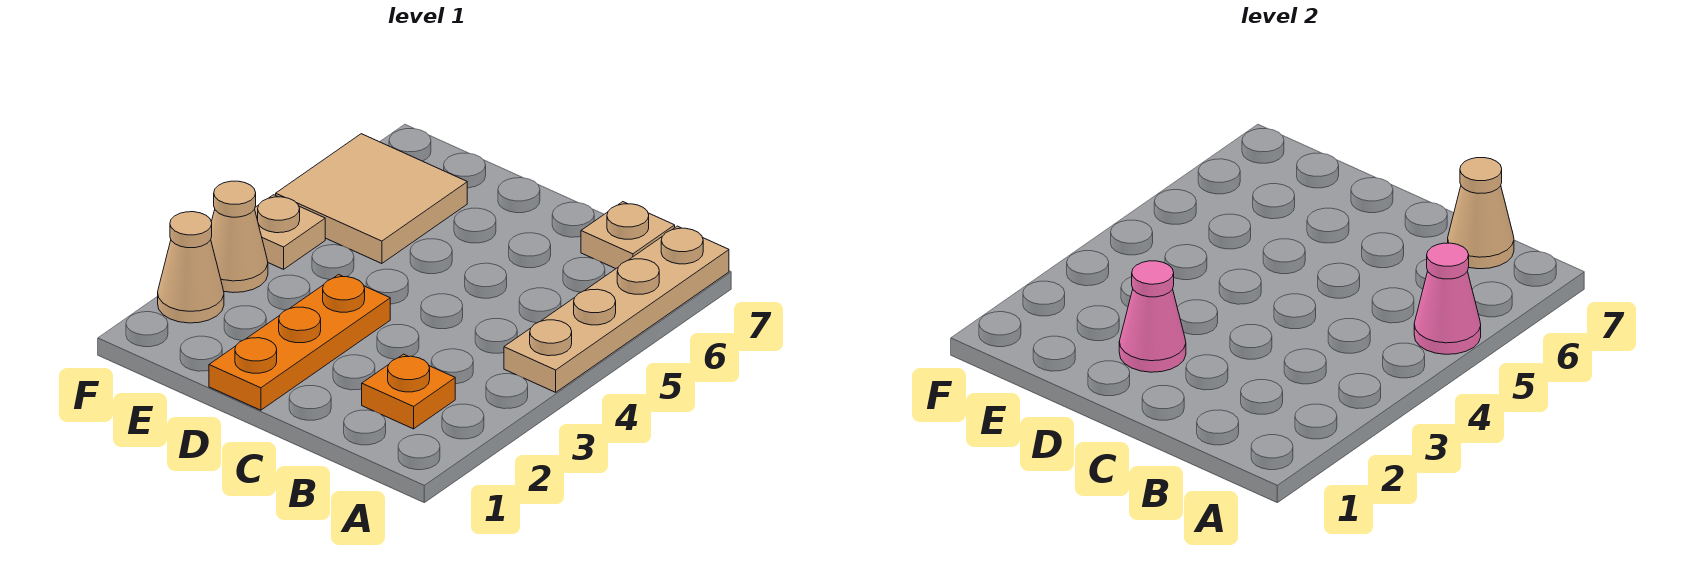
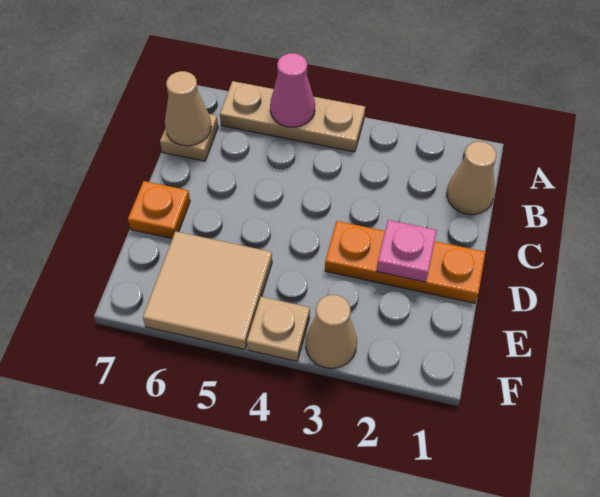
tan plate A4:A7 level 1 -> tan plate A4:A6 level 1
orange plate B2 level 1 -> orange plate D7 level 1
pink cone D2 level 2 -> pink plate D2 level 2
tan cone F2 level 1 -> tan cone B1 level 1

